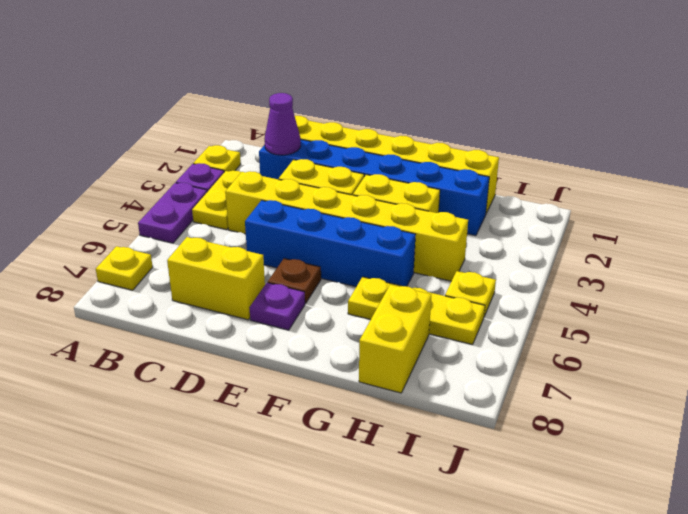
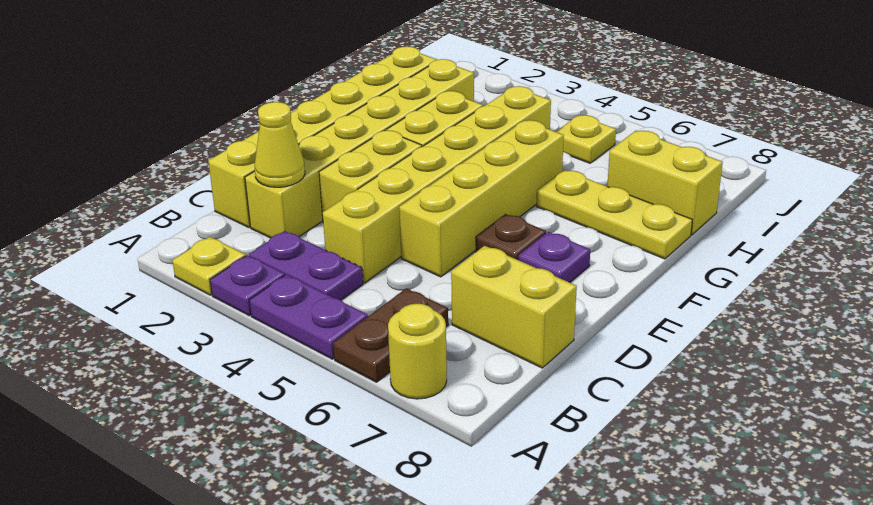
none -> brown plate A6:B6 level 1
yellow plate A7 level 1 -> yellow round brick A7 level 1
yellow plate B3:B4 level 1 -> purple plate B3:B4 level 1
blue brick C2:H2 level 1 -> yellow brick C2:H2 level 1
purple cone C2 level 2 -> yellow cone C2 level 2
yellow brick C7:D7 level 1 -> yellow brick C7:C8 level 1
blue brick D5:G5 level 1 -> yellow brick D5:G5 level 1
yellow plate G6:I6 level 1 -> yellow plate G6:G8 level 1

